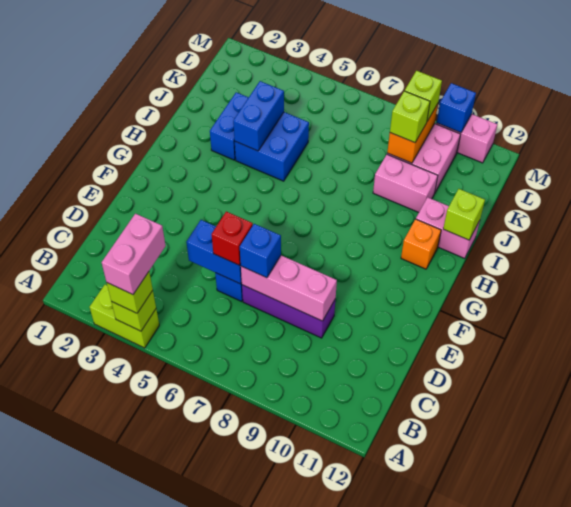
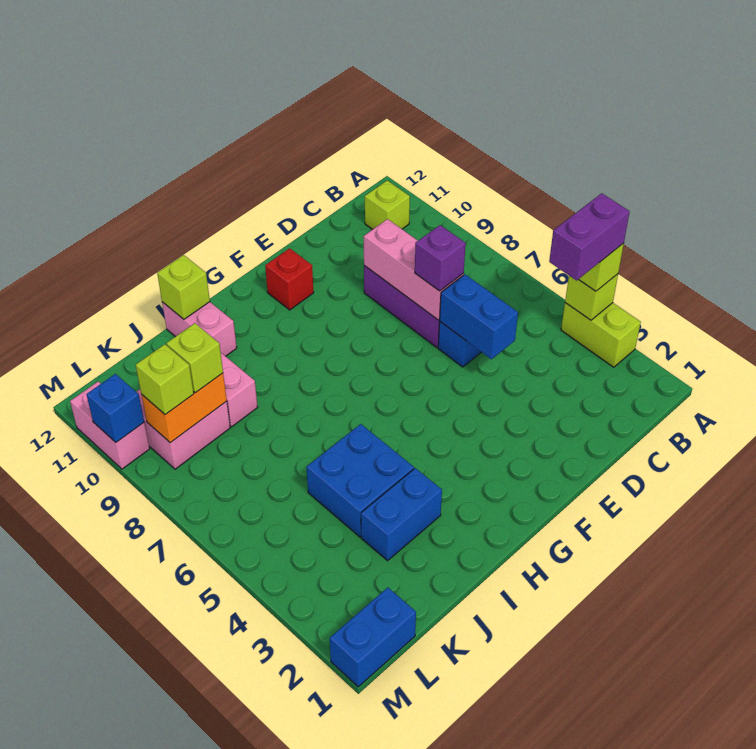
pink brick A4:B4 level 4 -> purple brick A4:B4 level 4
none -> lime brick B11 level 1
red brick D6 level 3 -> red brick F11 level 1
blue brick D7 level 3 -> purple brick D7 level 3
orange brick H11 level 1 -> none
blue brick I4:J4 level 2 -> blue brick L1:M1 level 1

